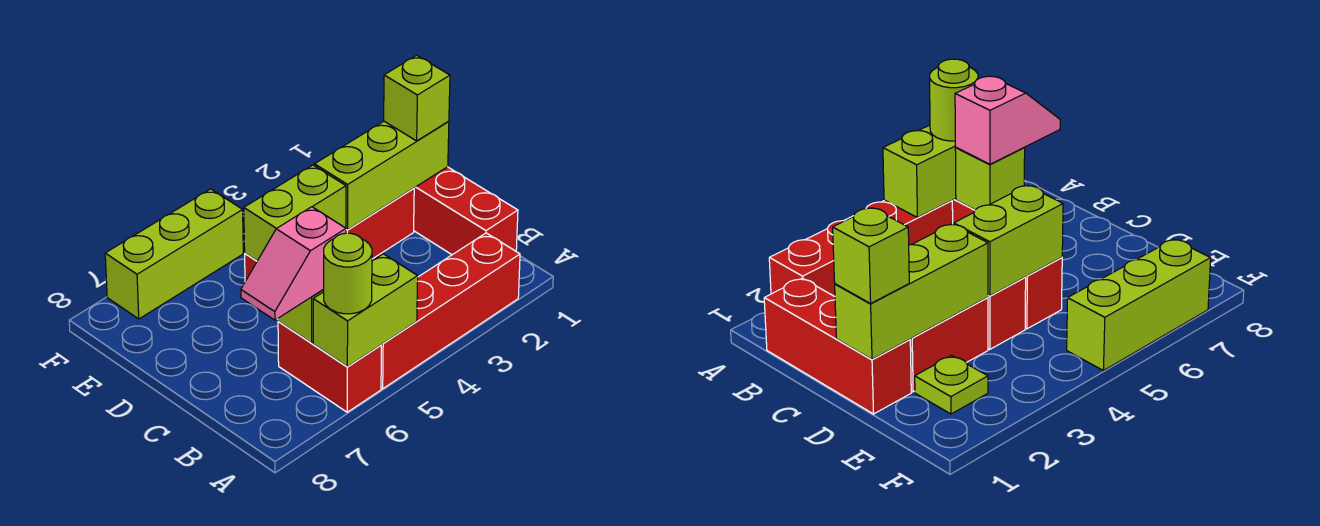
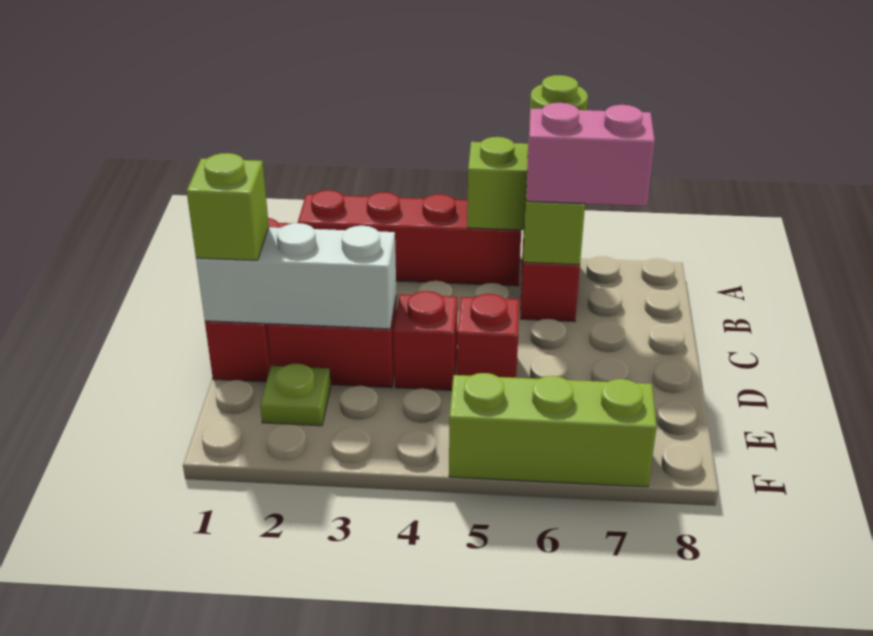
pink slope B6:B7 level 3 top 6 -> pink brick B6:B7 level 3
lime brick D1:D3 level 2 -> white brick D1:D3 level 2
lime brick D4:D5 level 2 -> none

